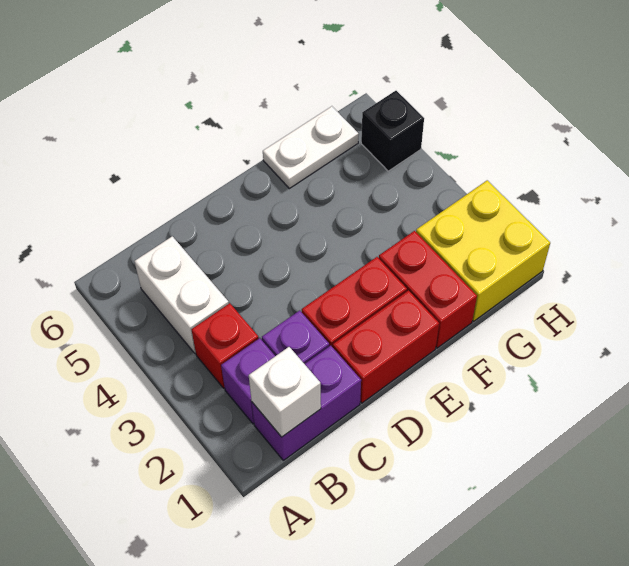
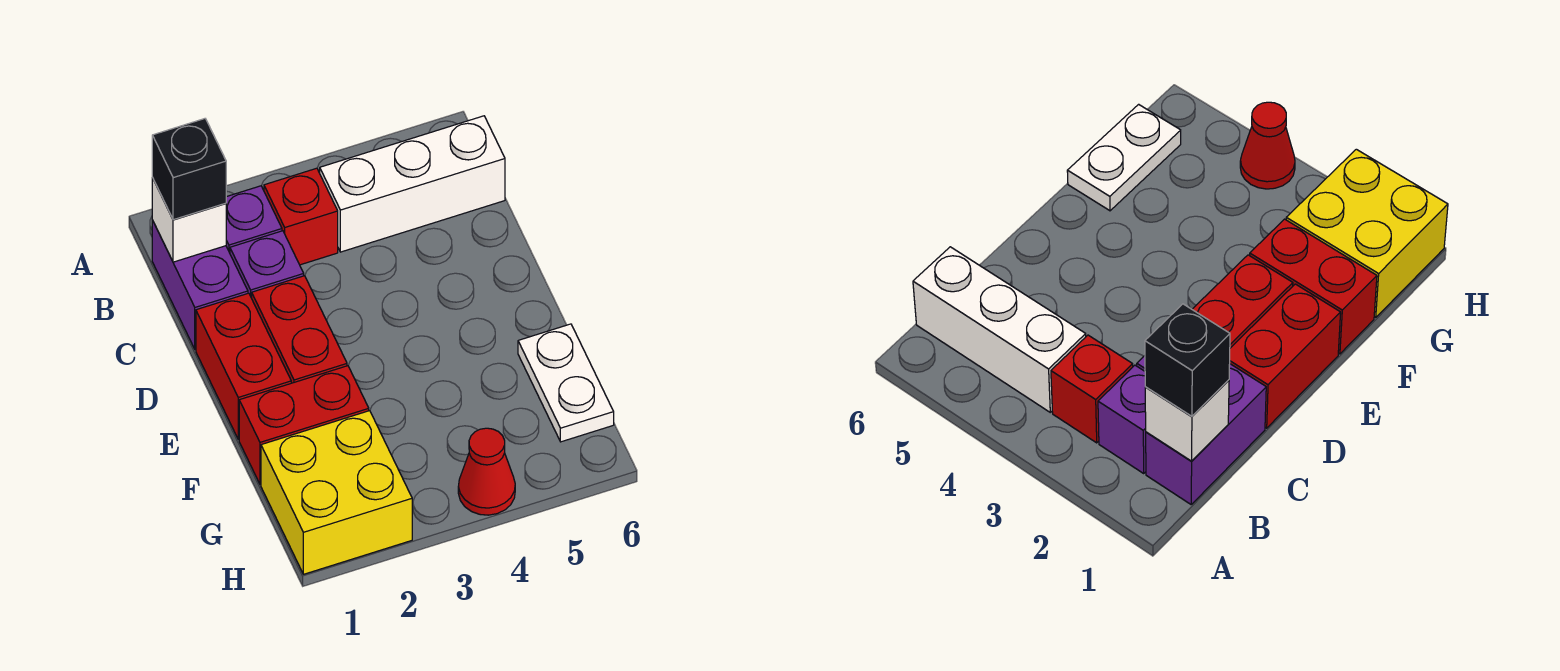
white brick B4:B5 level 1 -> white brick B4:B6 level 1
none -> red cone H4 level 1
black brick H5 level 1 -> black brick B1 level 3

